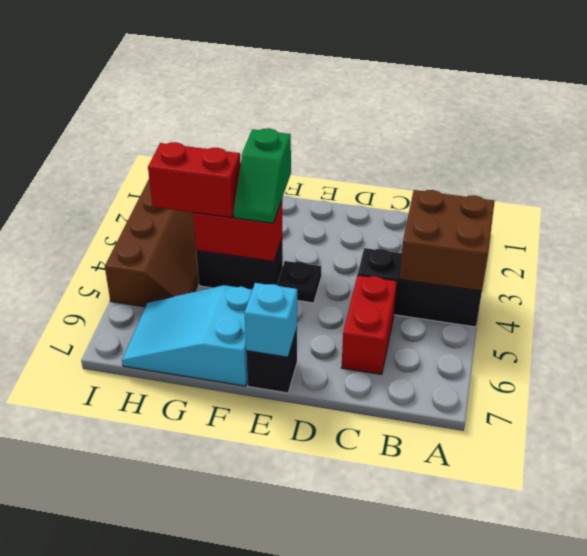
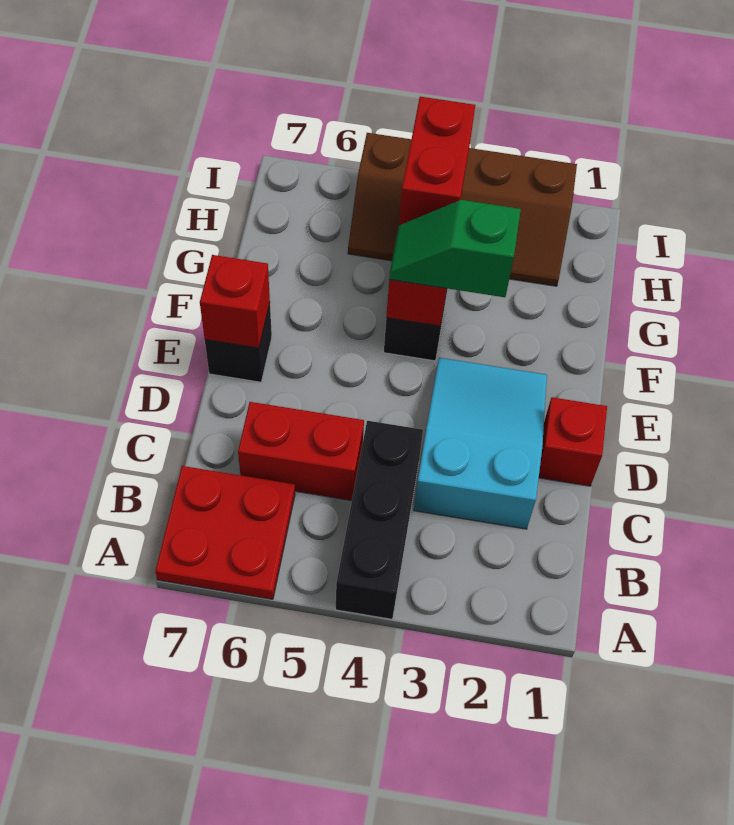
brown brick A3:B4 level 2 -> none
none -> red plate A6:B7 level 1
none -> red brick D1 level 1
black plate E4 level 1 -> none
cyan brick E7 level 2 -> red brick E7 level 2
cyan slope F6:H7 level 1 top F -> cyan slope C2:E3 level 1 top C

